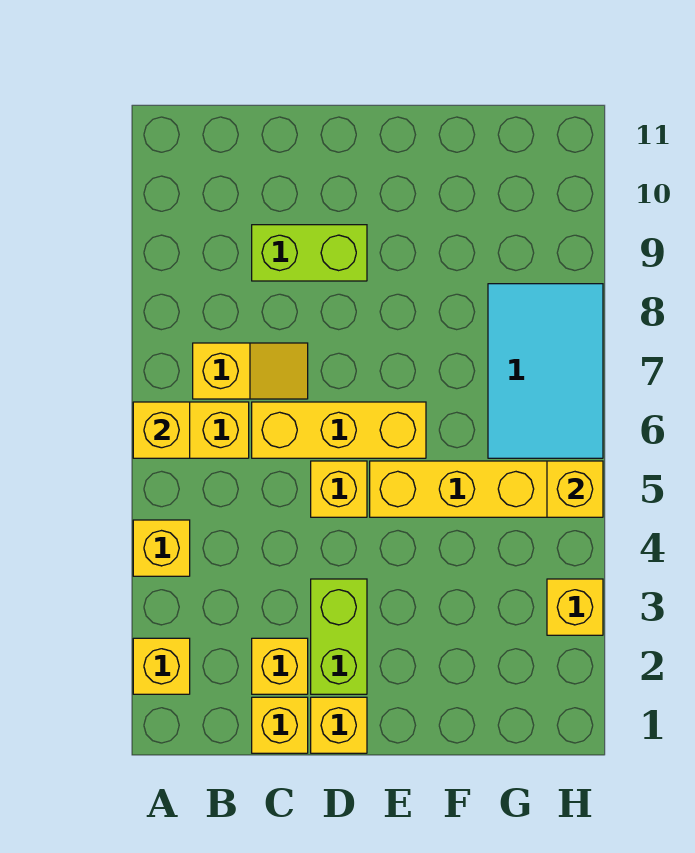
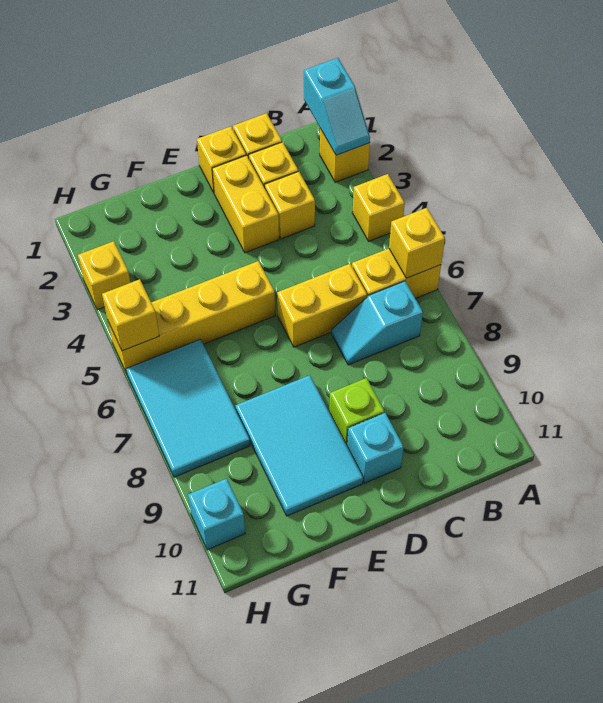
none -> cyan slope A1:A2 level 2 top 1
yellow slope B7:C7 level 1 top B -> cyan slope B7:C7 level 1 top B
yellow brick C6:E6 level 1 -> yellow brick C6:D6 level 1
lime brick C9:D9 level 1 -> lime brick D9 level 1
lime brick D2:D3 level 1 -> yellow brick D2:D3 level 1
yellow brick D5 level 1 -> yellow brick C3 level 1
none -> cyan brick D10 level 1
none -> cyan tile E8:F10 level 1
none -> cyan brick H10 level 1

